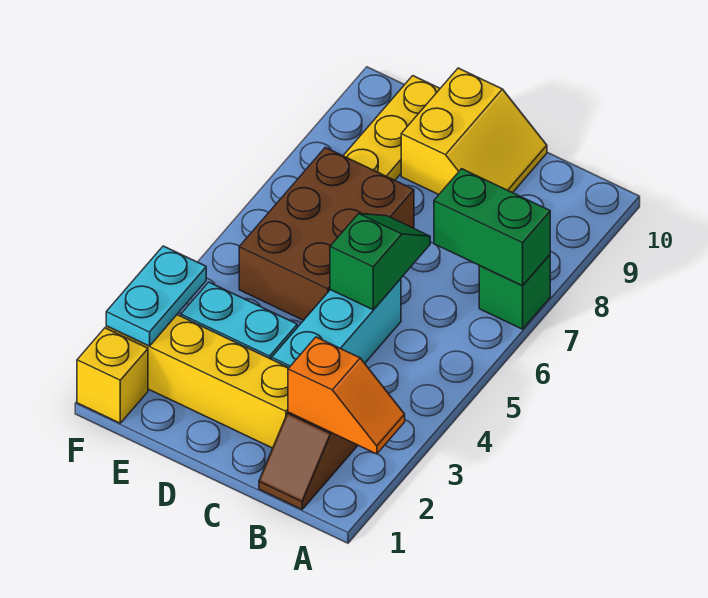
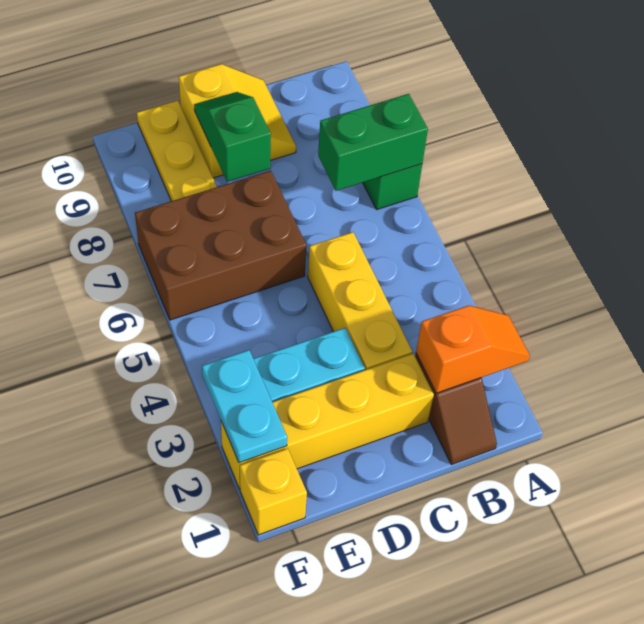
cyan brick C3:C5 level 1 -> yellow brick C3:C5 level 1
green slope C5:C6 level 2 top 5 -> green slope D8:D9 level 2 top 8
brown brick D5:E7 level 1 -> brown brick D6:F7 level 1

